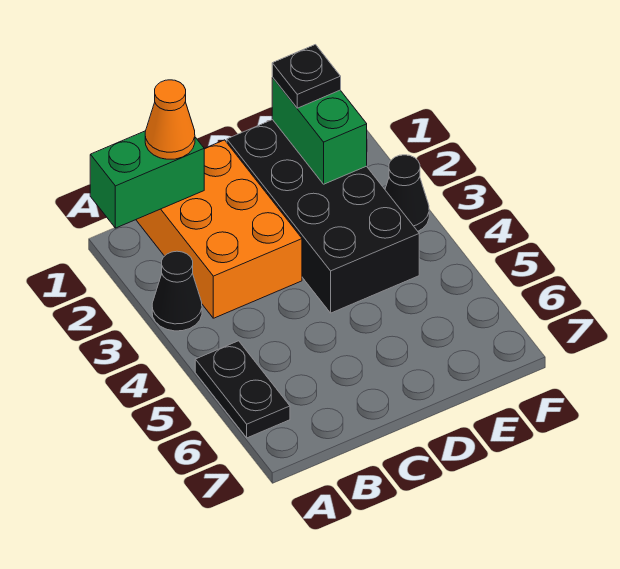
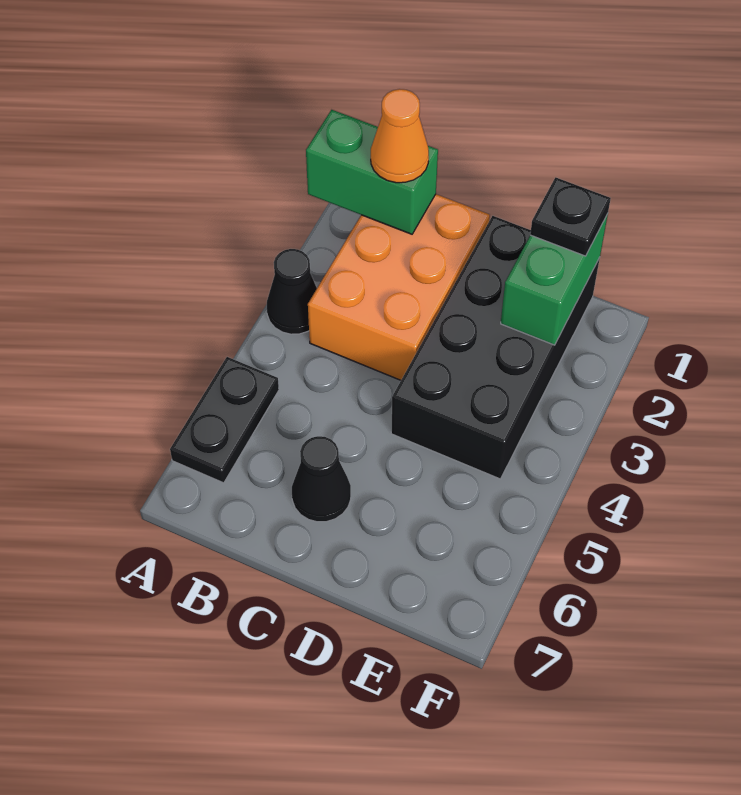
black cone F3 level 1 -> black cone C6 level 1

